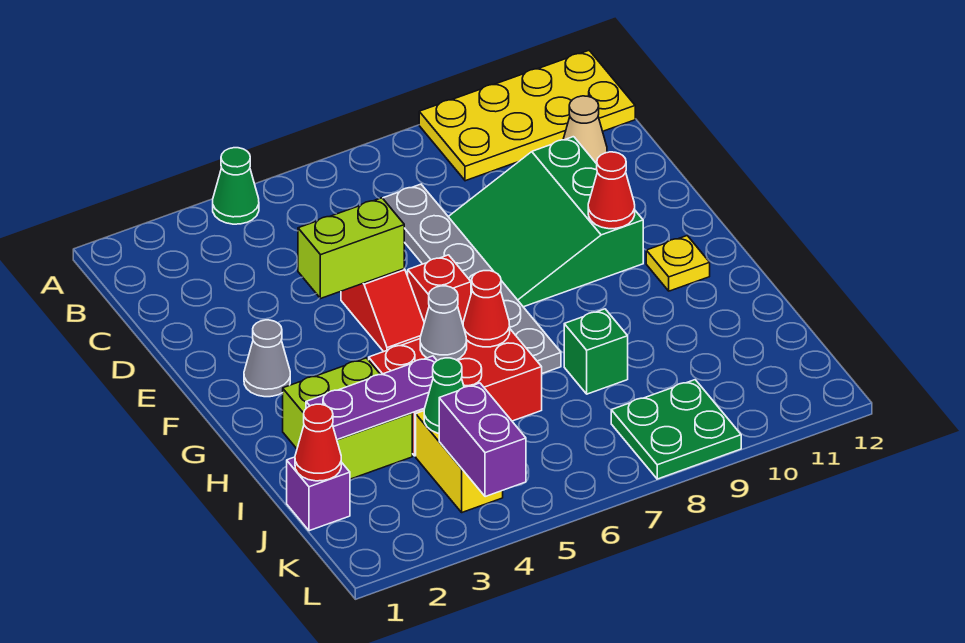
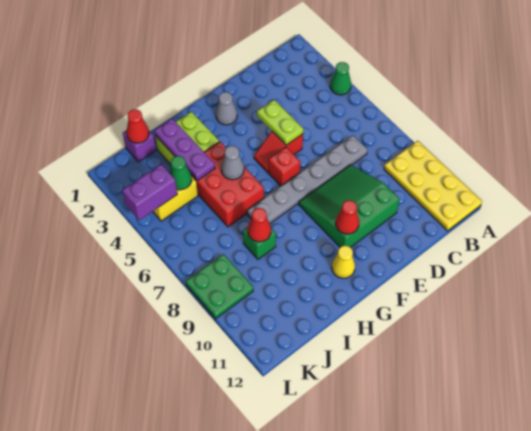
tan cone C11 level 1 -> none
lime brick E4:E5 level 2 -> lime plate E4:E5 level 2
yellow plate G11 level 1 -> yellow cone G11 level 1
red cone H6 level 2 -> red cone I8 level 2

